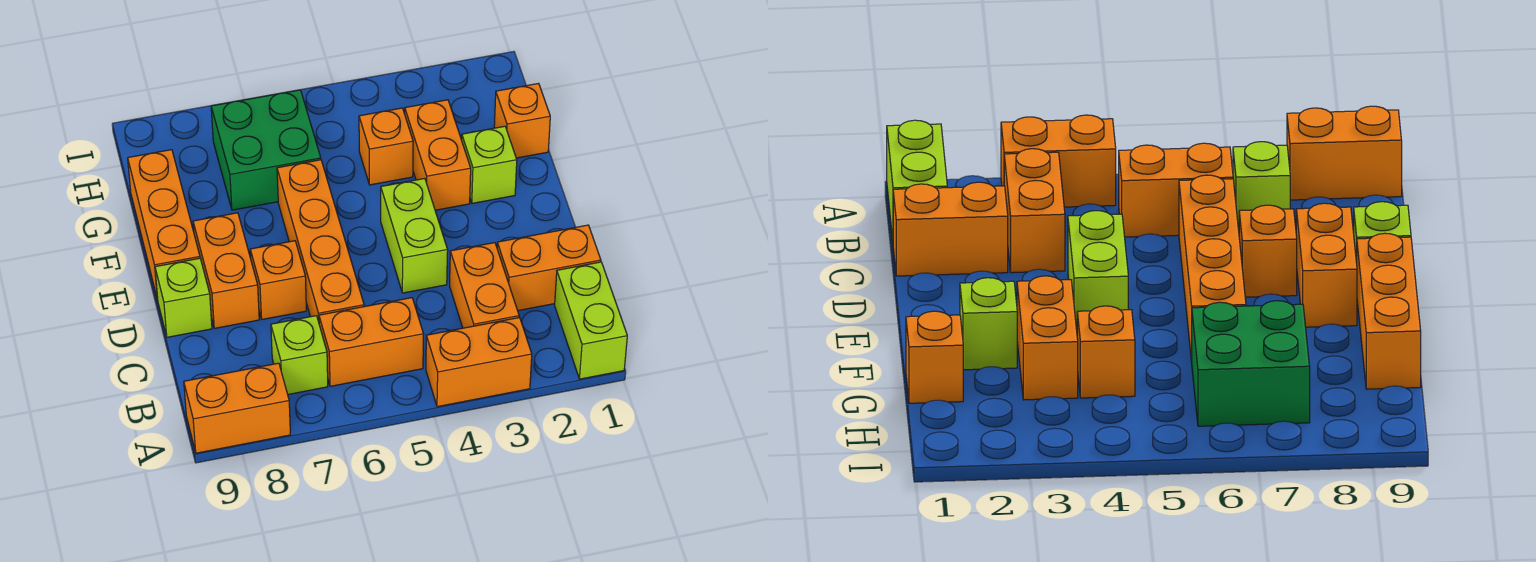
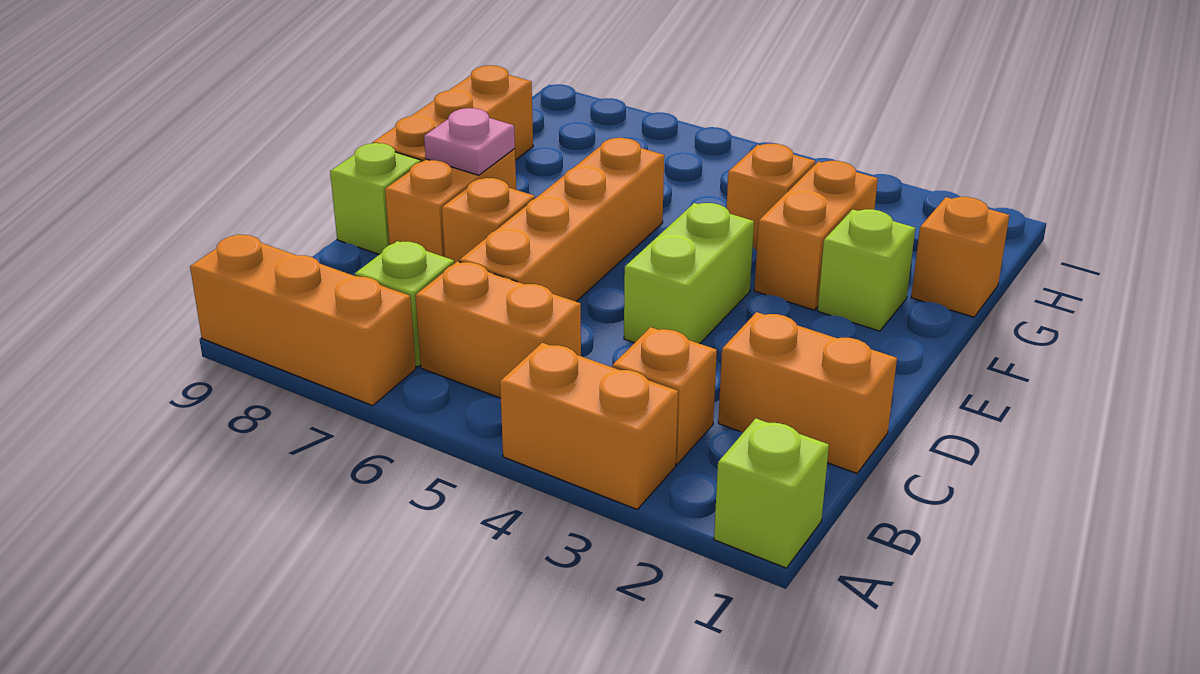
lime brick A1:B1 level 1 -> lime brick A1 level 1
orange brick A8:A9 level 1 -> orange brick A7:A9 level 1
orange brick B3:C3 level 1 -> orange brick B3 level 1
none -> pink plate E8 level 2
green brick G6:H7 level 1 -> none

